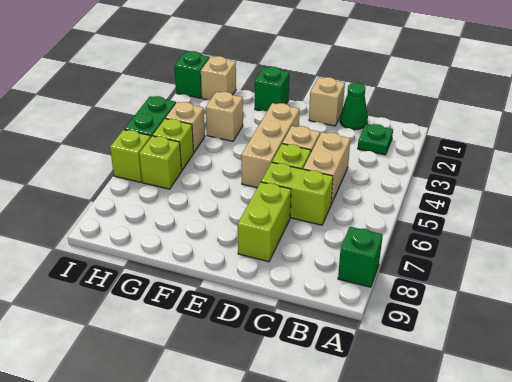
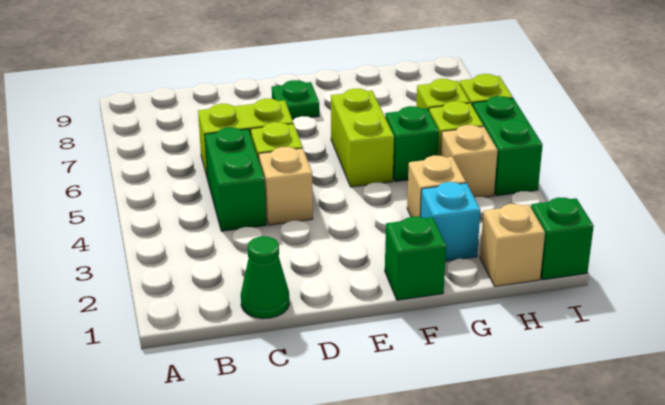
green brick A8 level 1 -> green brick G5 level 1
green plate B2 level 1 -> green plate E8 level 1
tan brick C4:C5 level 1 -> green brick C4:C5 level 1
tan brick D1 level 1 -> none
lime brick D7:D8 level 1 -> lime brick F5:F6 level 1
tan brick E3:E5 level 1 -> none
none -> cyan brick G2 level 1

